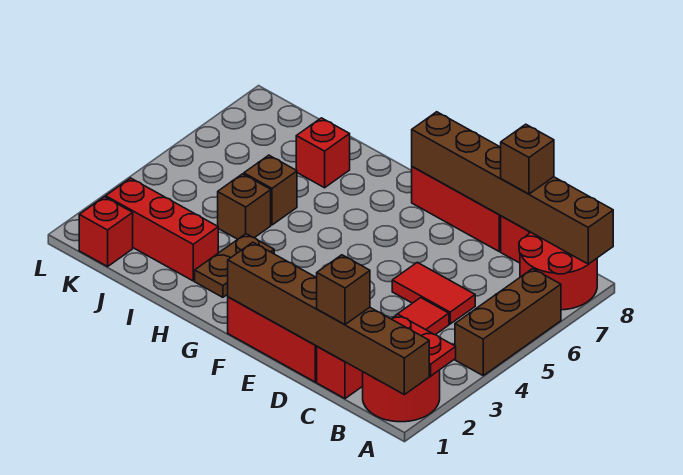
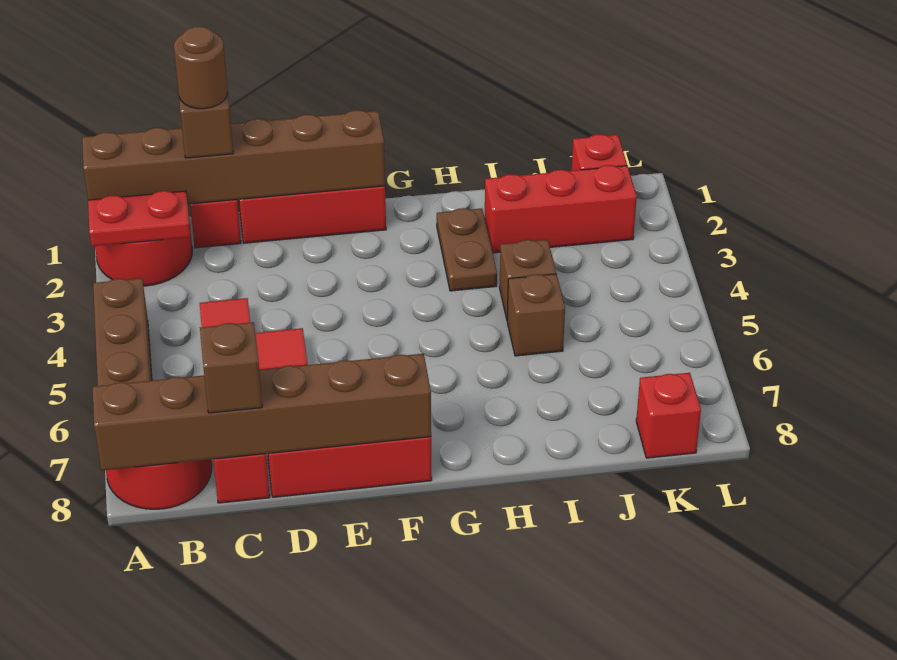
none -> brown round brick C1 level 4
red brick I7 level 1 -> red brick K8 level 1

